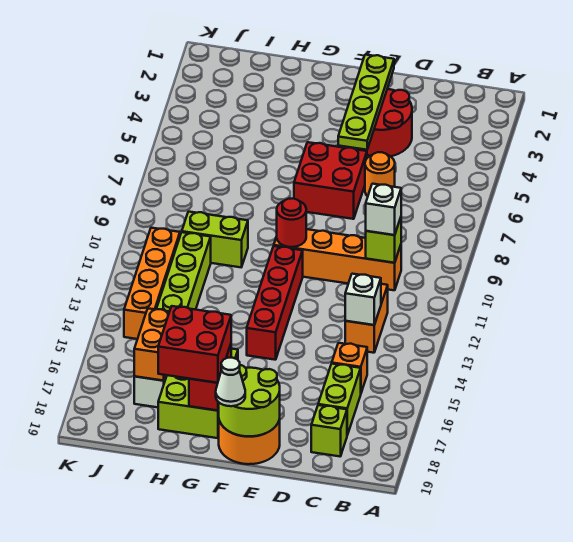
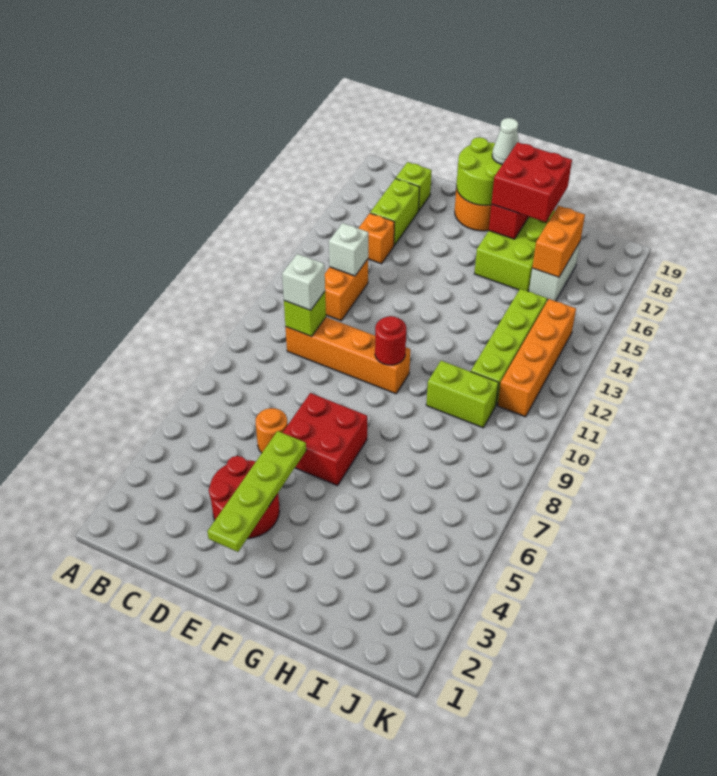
red brick F11:F14 level 1 -> none

